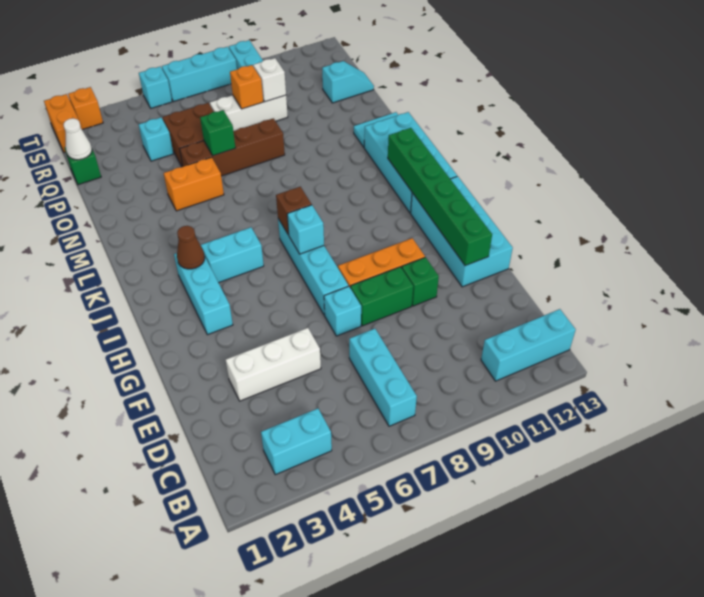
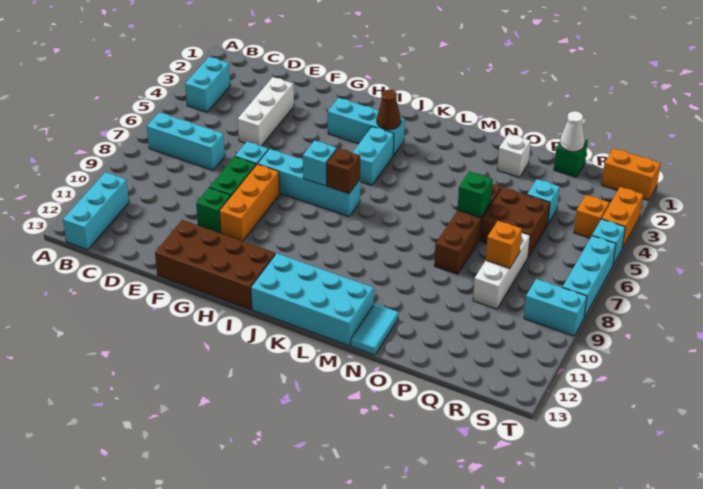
cyan brick F12:I13 level 1 -> brown brick F12:I13 level 1
green brick F12:K12 level 2 -> none
orange brick N4:N5 level 1 -> orange brick T3:T4 level 1
white brick Q9 level 2 -> white brick O2 level 1
cyan slope Q12:Q13 level 1 top 12 -> none
orange brick T2 level 1 -> orange brick S4 level 1

